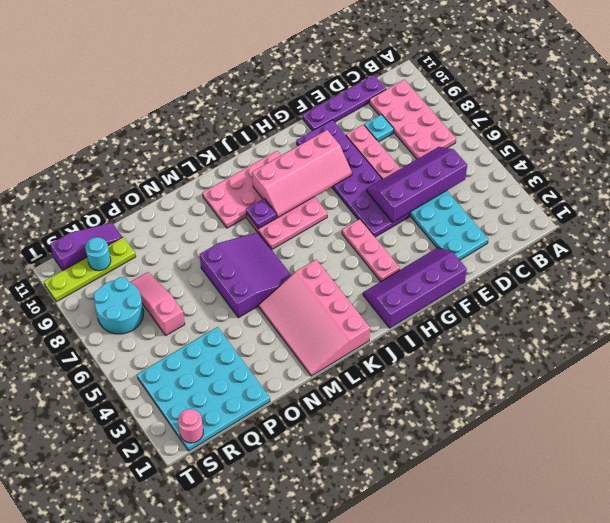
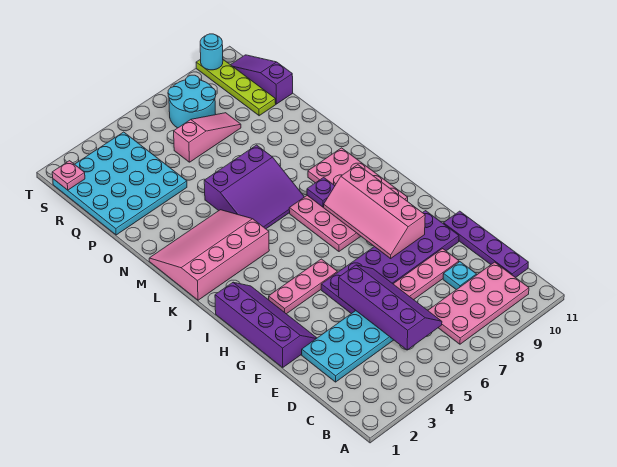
purple slope Q11:S11 level 1 top S -> purple slope Q11:S11 level 1 top Q
cyan round brick R10 level 2 -> cyan round brick T10 level 2
pink round brick S1 level 2 -> pink plate S1 level 2

